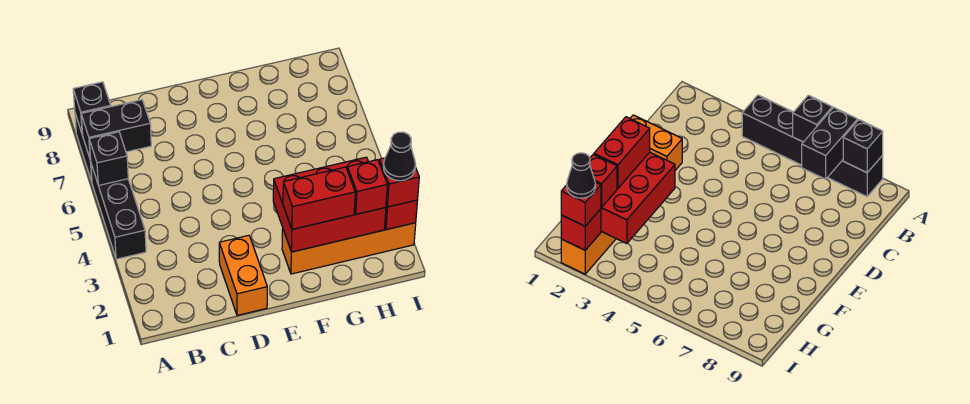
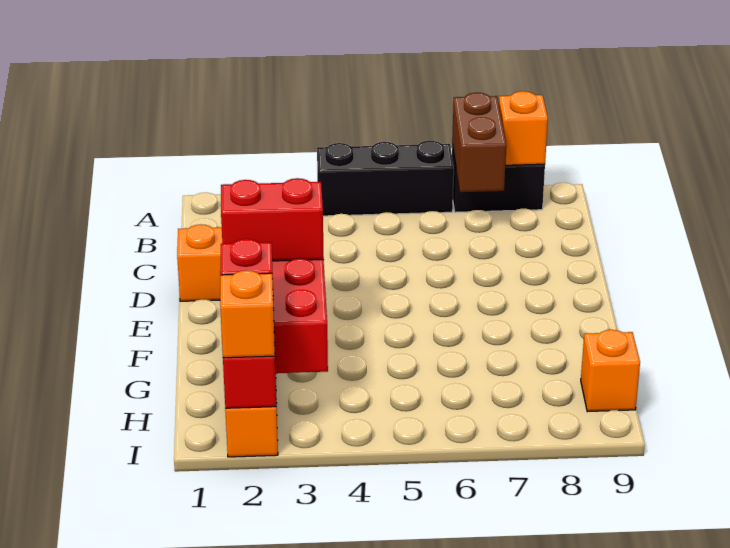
black brick A6 level 2 -> none
black brick A7:B7 level 2 -> brown brick A7:B7 level 2
black brick A8 level 2 -> orange brick A8 level 2
red brick F2:G2 level 3 -> red brick F2:F3 level 3
none -> orange brick H9 level 1
red brick I2 level 3 -> orange brick I2 level 3
black cone I2 level 4 -> none

